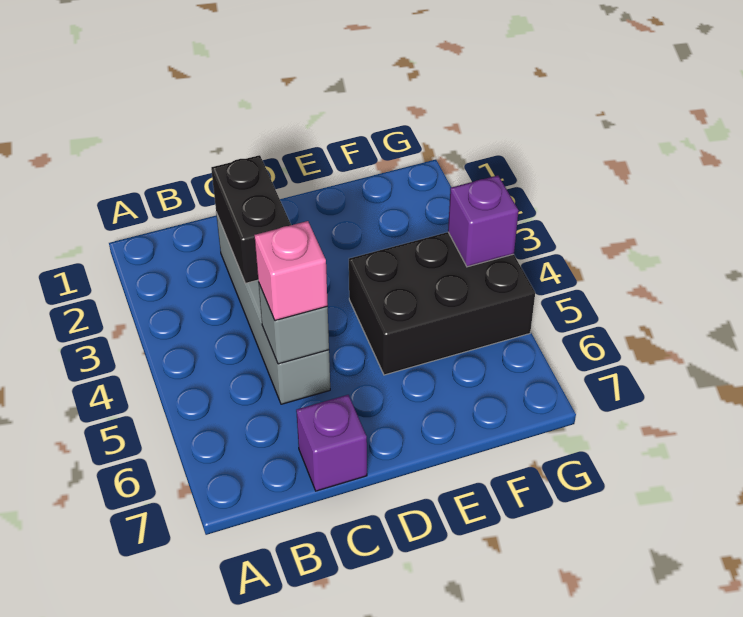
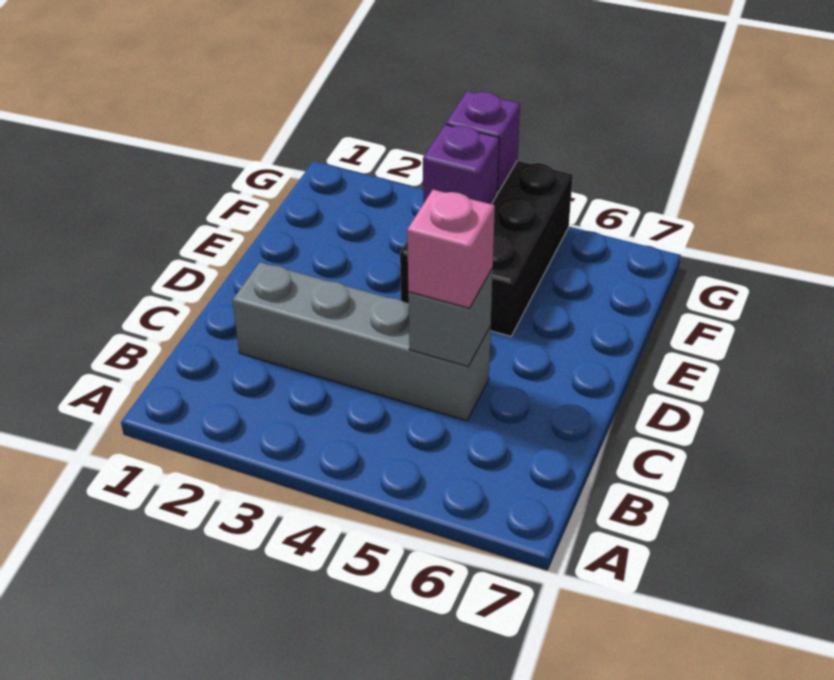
black brick C2:C3 level 2 -> none
purple brick C7 level 1 -> purple brick F4 level 2

